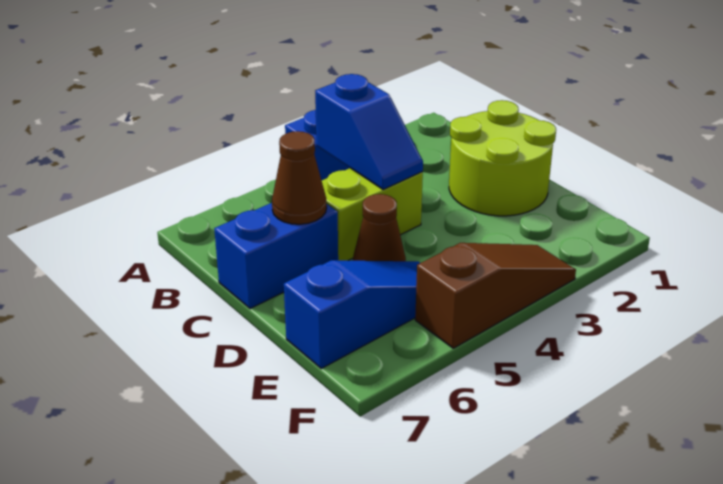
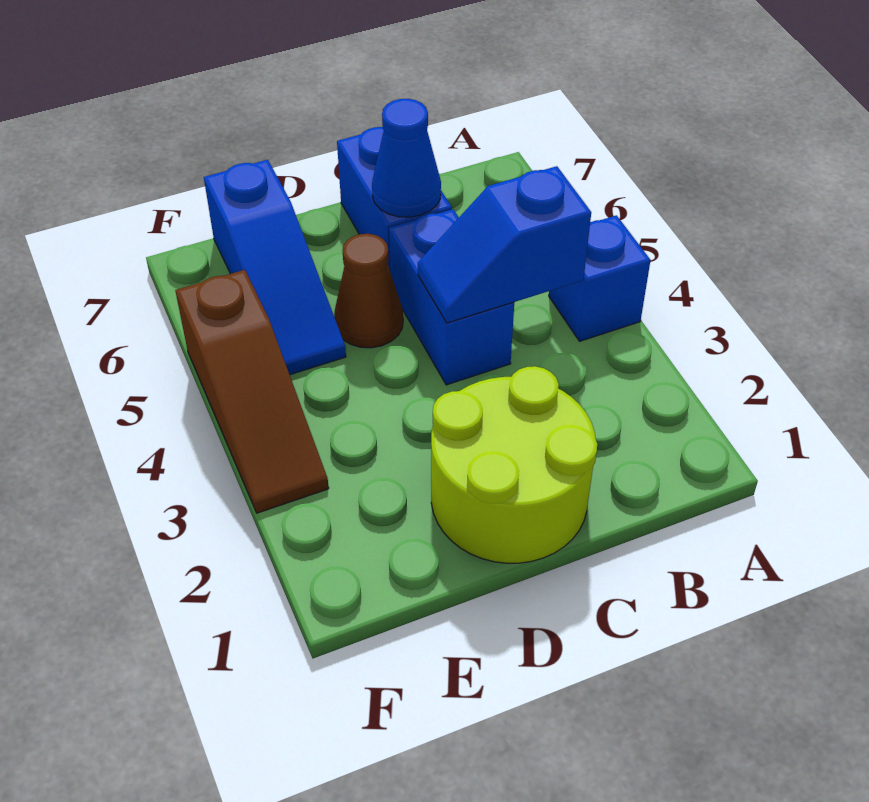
lime brick C4:C5 level 1 -> blue brick C4:C5 level 1
brown cone C6 level 2 -> blue cone C6 level 2

